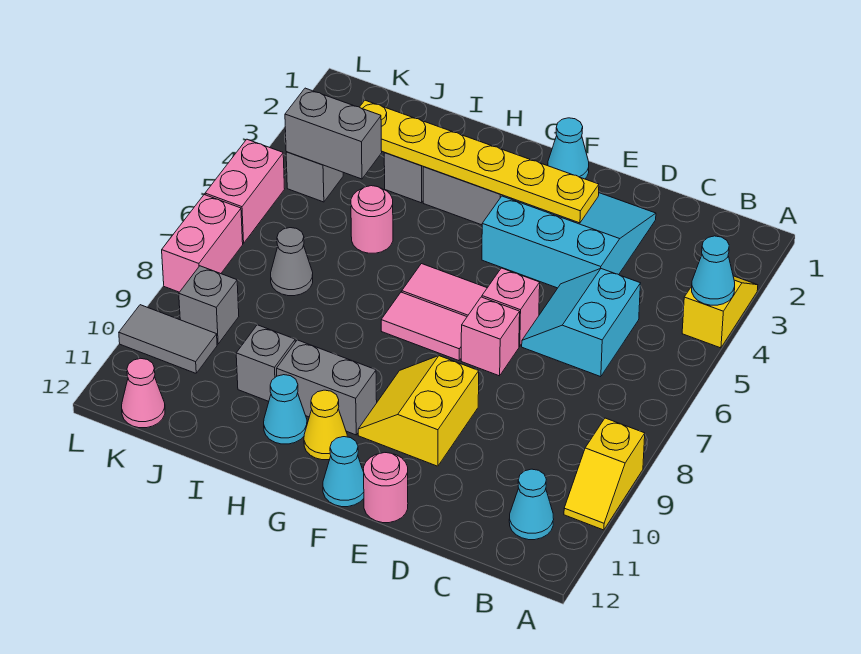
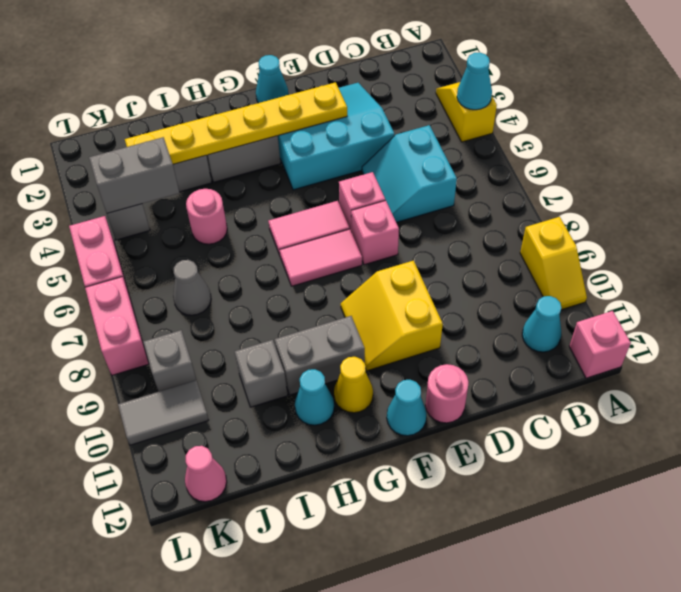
none -> pink brick A12 level 1

